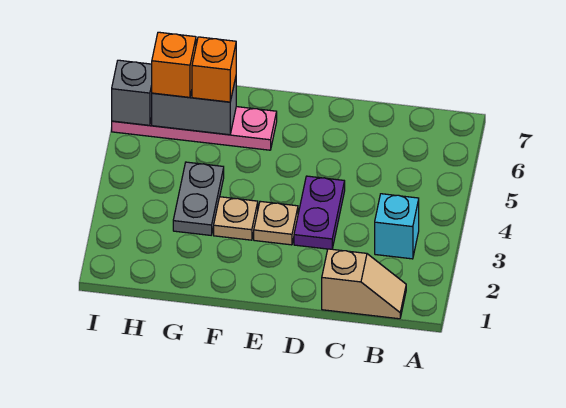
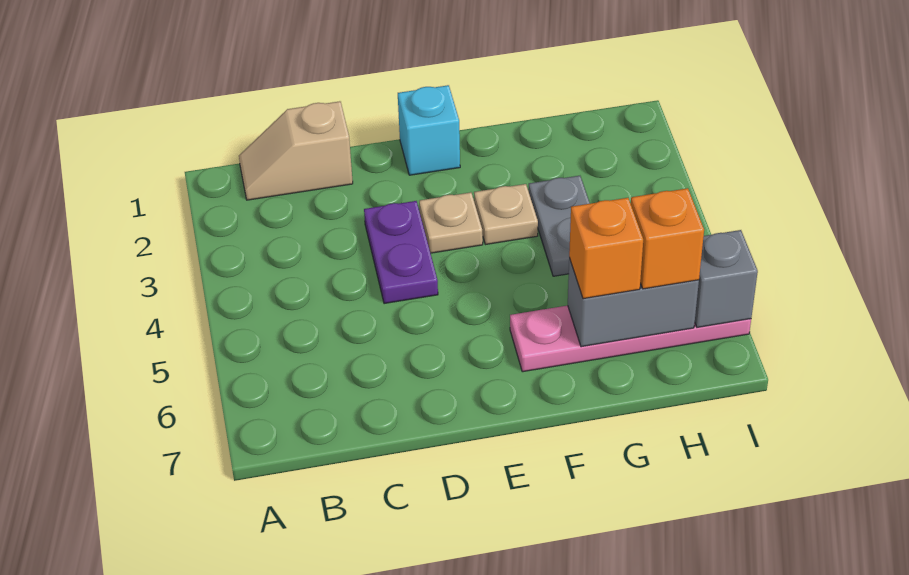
cyan brick B3 level 1 -> cyan brick E1 level 1

